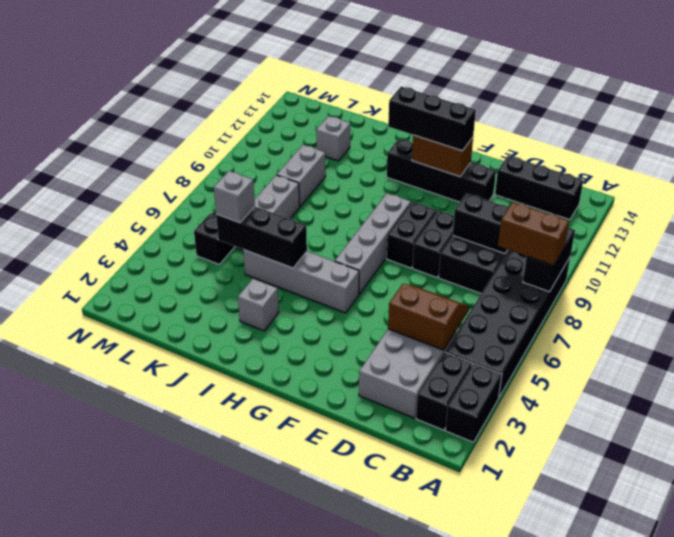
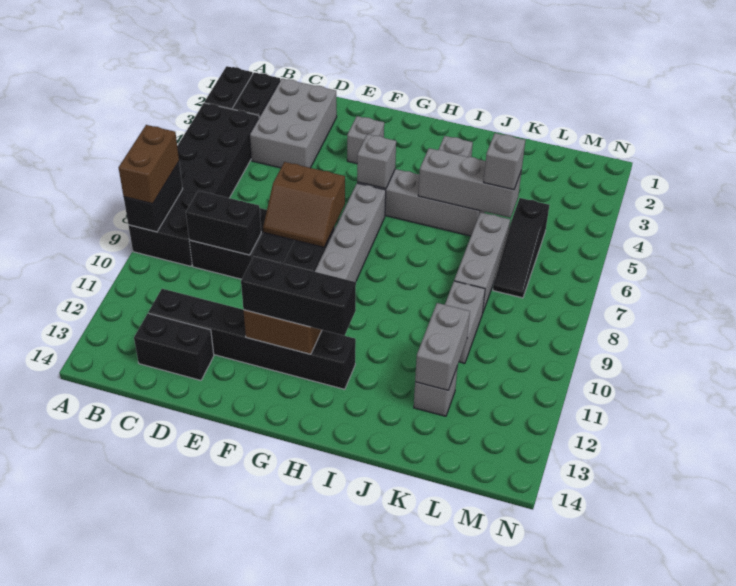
brown brick A8:B8 level 3 -> brown brick A8:A9 level 3
black brick B13:D13 level 1 -> black brick C13:D13 level 1
brown slope C4:D5 level 2 top 4 -> brown slope E7:F8 level 2 top 7
black brick E12:H12 level 1 -> black brick C12:H12 level 1
none -> grey brick F3 level 1
none -> grey brick G5 level 2
black brick I5:K5 level 2 -> grey brick I5:K5 level 2
none -> grey brick K11:K12 level 2

